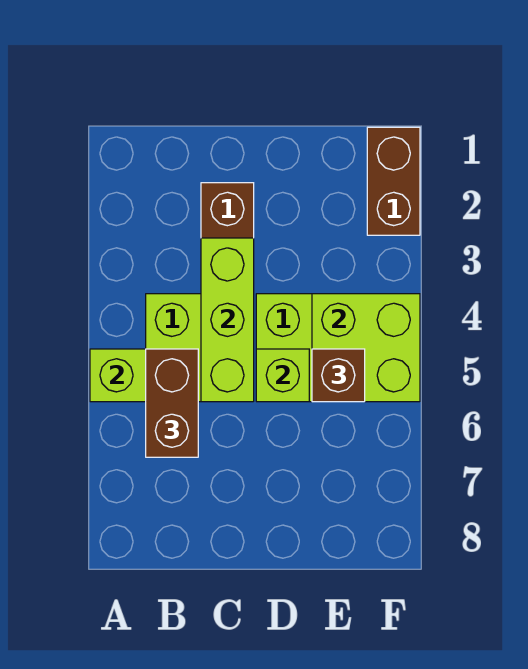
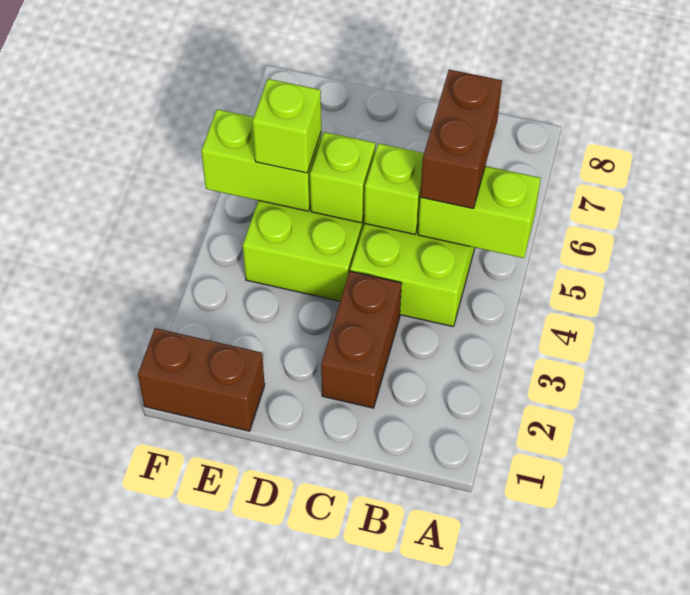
lime brick C3:C5 level 2 -> lime brick C5 level 2
lime brick E4:F5 level 2 -> lime brick E5:F5 level 2
brown brick E5 level 3 -> lime brick E5 level 3
brown brick F1:F2 level 1 -> brown brick E1:F1 level 1

